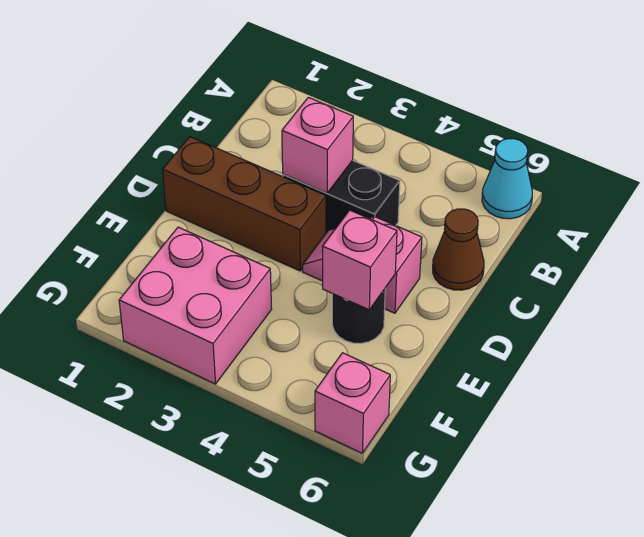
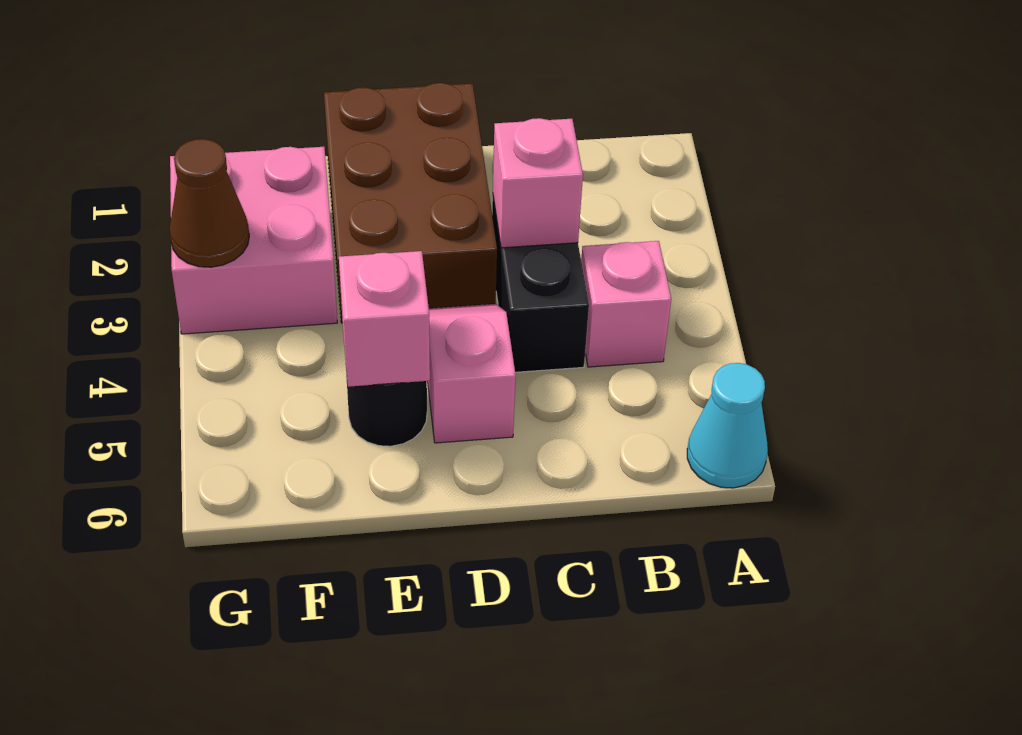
brown cone C6 level 1 -> brown cone G3 level 2
brown brick D1:D3 level 1 -> brown brick D1:E3 level 1
pink brick G6 level 1 -> pink brick B4 level 1

